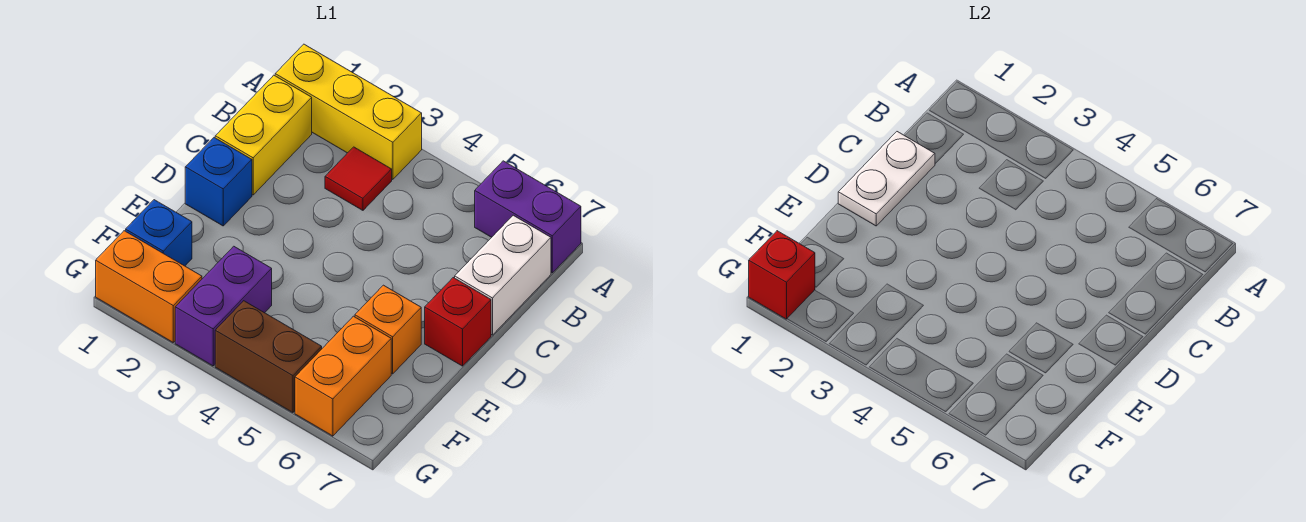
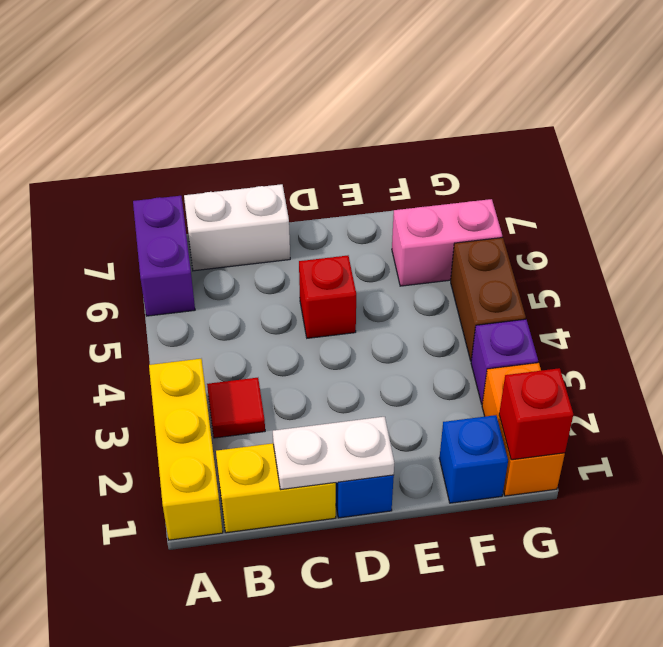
red brick D7 level 1 -> red brick D5 level 1
orange brick E6 level 1 -> none
purple brick F3:G3 level 1 -> purple brick G3 level 1
orange brick F6:G6 level 1 -> pink brick F6:G6 level 1

